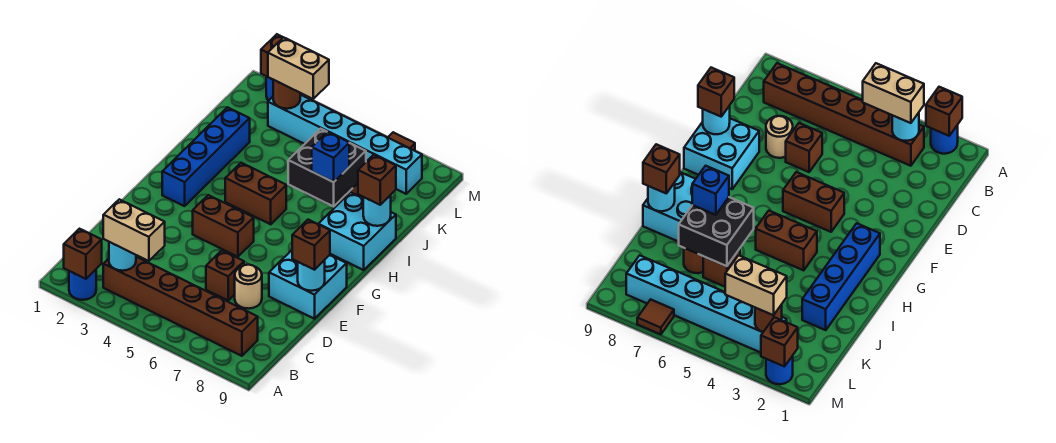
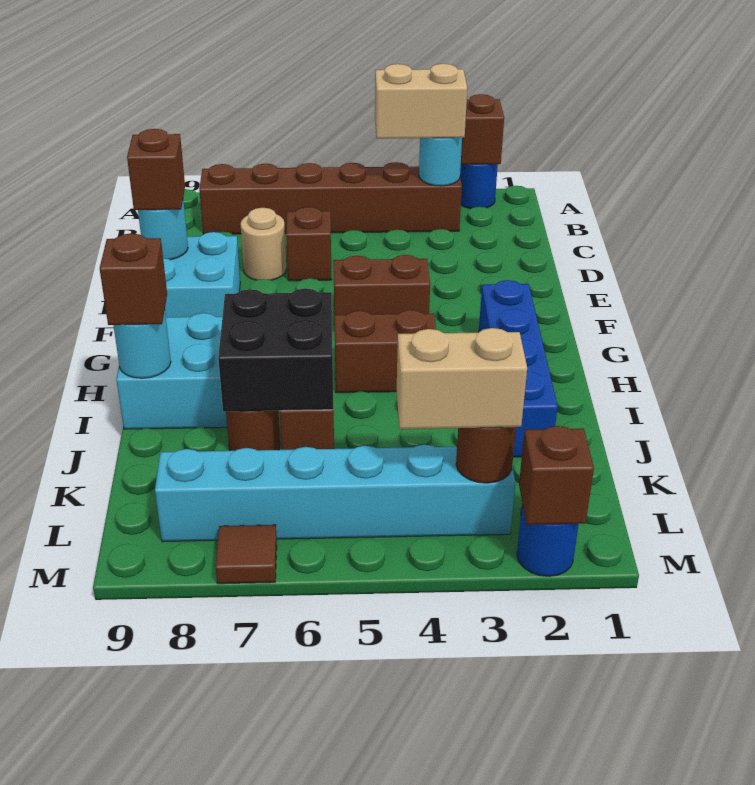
blue brick I7 level 3 -> none

